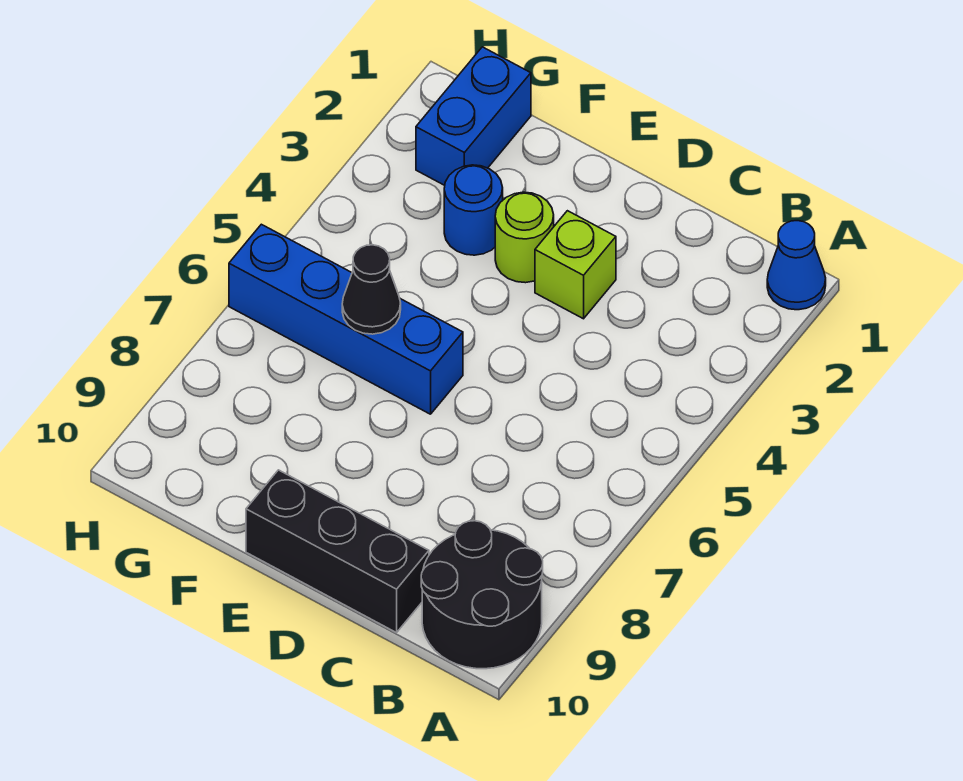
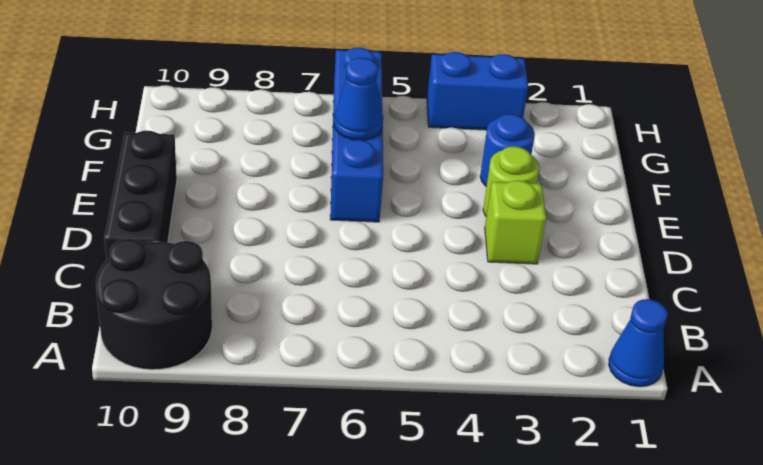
black cone F6 level 2 -> blue cone F6 level 2
blue brick G1:G2 level 1 -> blue brick H3:H4 level 1

